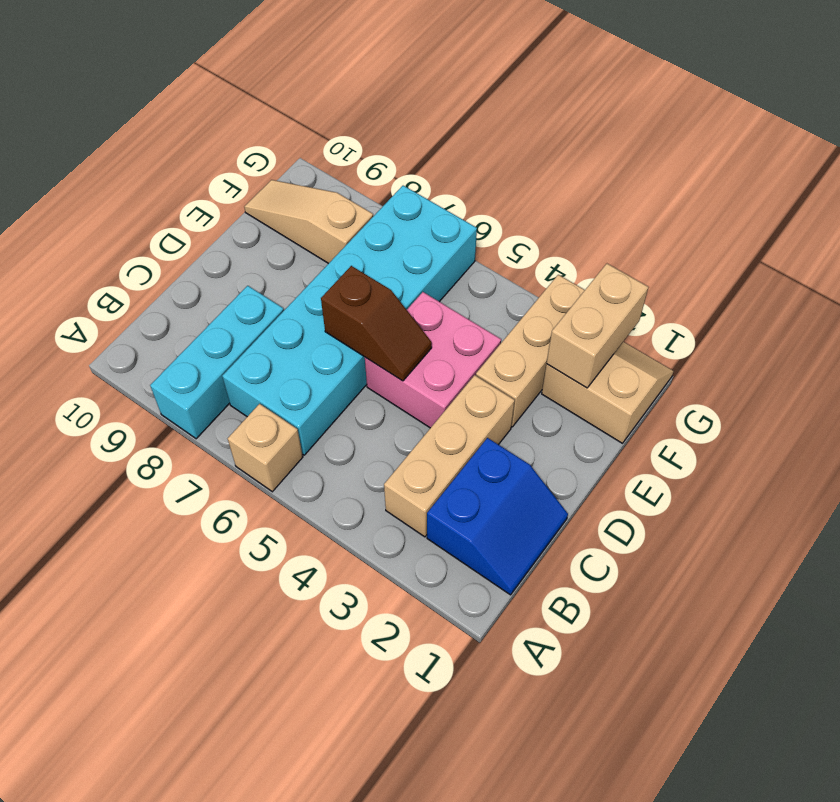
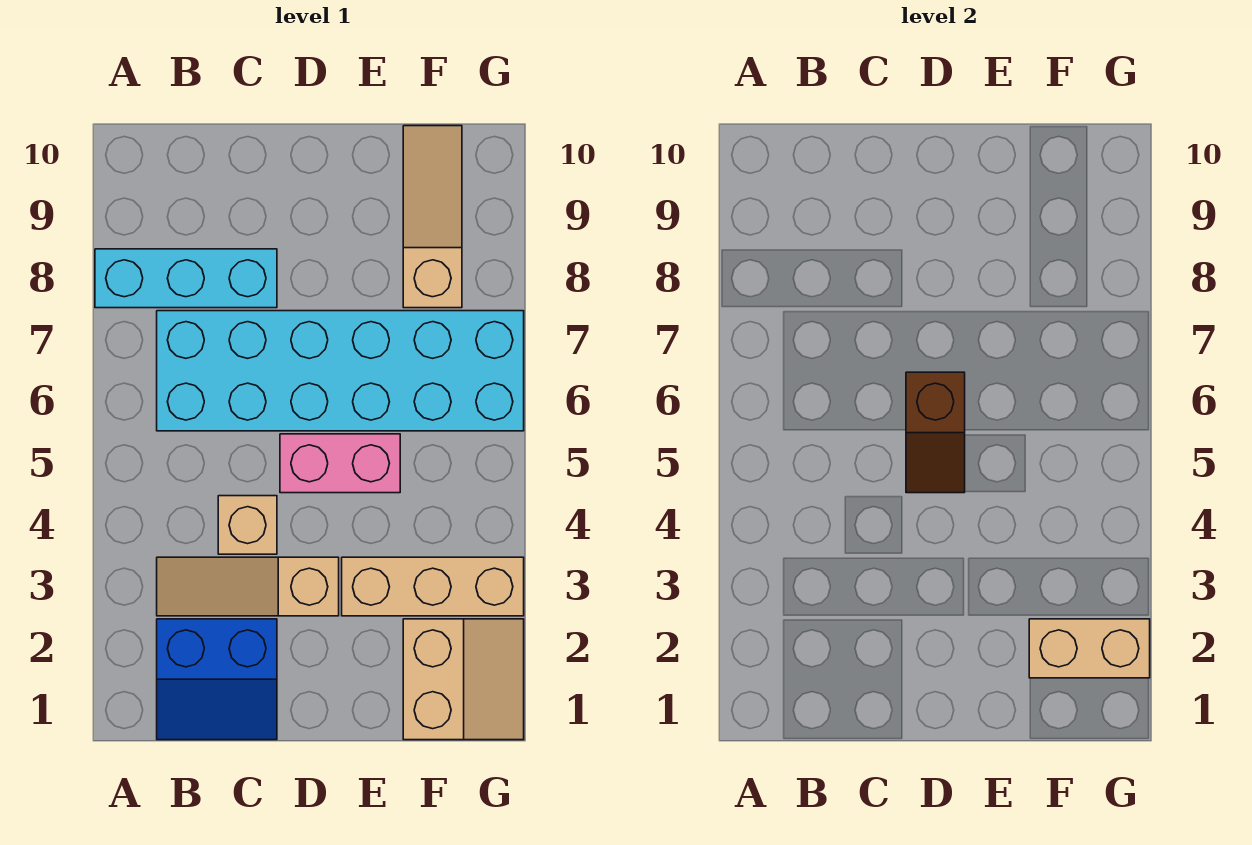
tan brick A6 level 1 -> tan brick C4 level 1
tan brick B3:D3 level 1 -> tan slope B3:D3 level 1 top D
pink brick D4:E5 level 1 -> pink brick D5:E5 level 1

